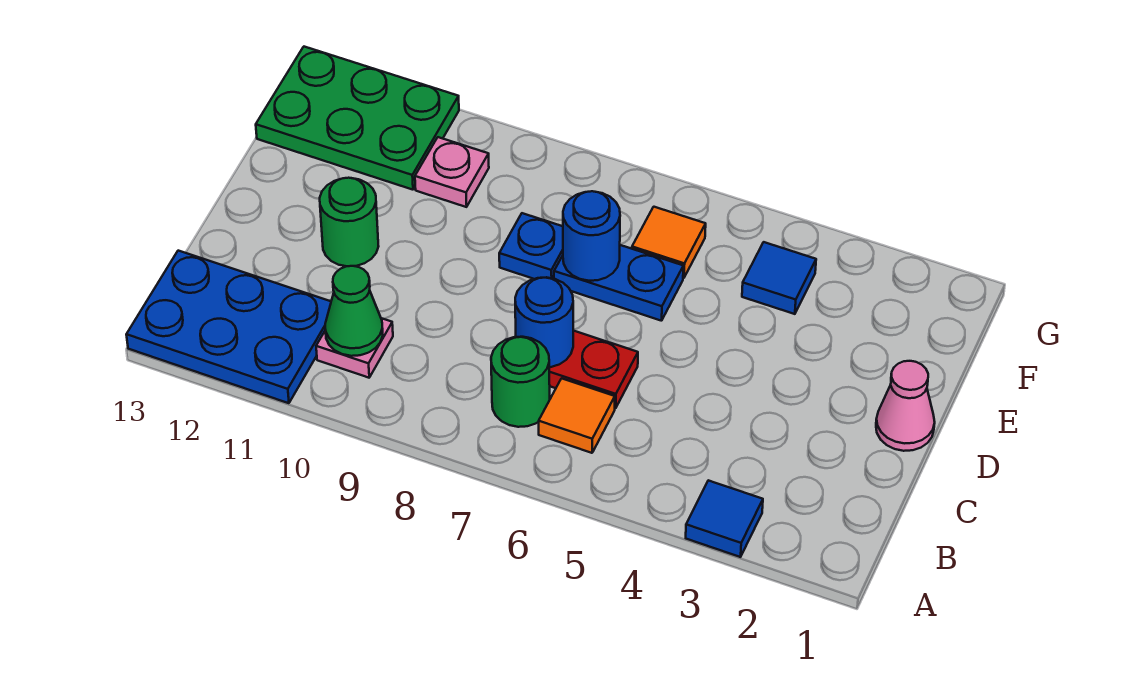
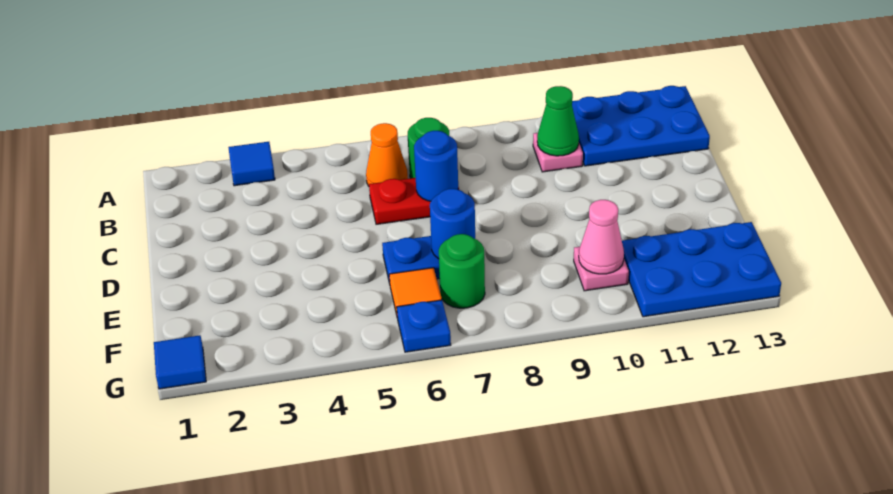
orange tile B6 level 1 -> orange cone B6 level 1
pink cone D1 level 1 -> pink cone F10 level 2
green round brick D11 level 1 -> green round brick F7 level 1
blue plate E8 level 1 -> blue plate G6 level 1
blue tile F4 level 1 -> blue tile G1 level 1
green plate F11:G13 level 1 -> blue plate F11:G13 level 1

